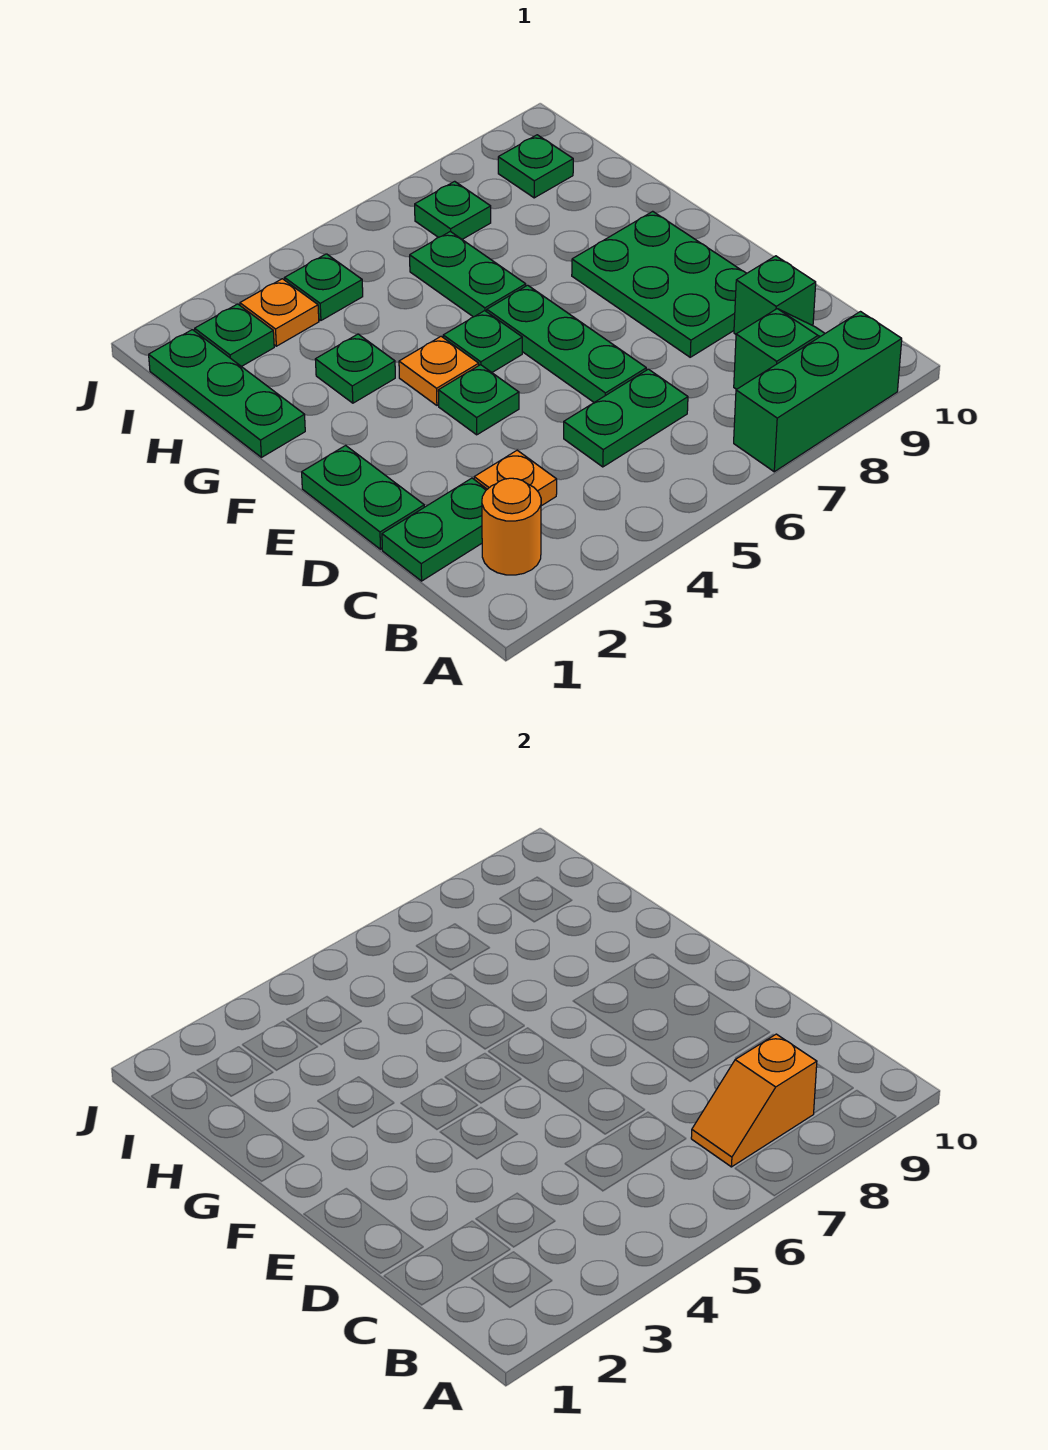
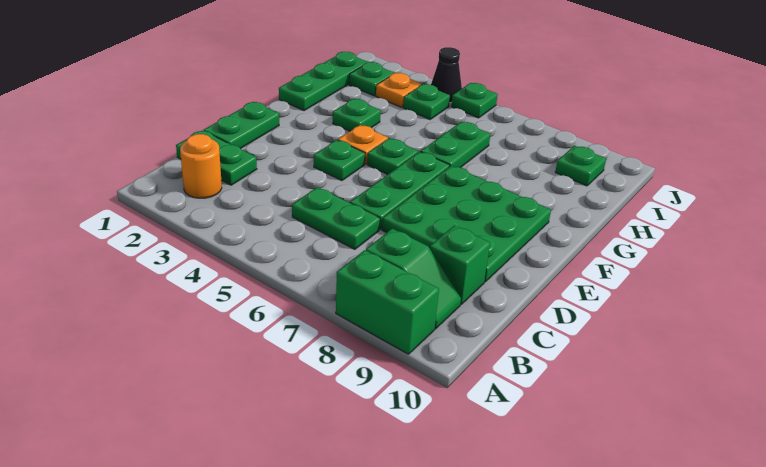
green brick A7:A9 level 1 -> green brick A8:A9 level 1
orange slope B7:B8 level 2 top 8 -> none
orange plate C3 level 1 -> none
green plate D8:F9 level 1 -> green plate D7:F9 level 1
green plate I7 level 1 -> green plate J5 level 1
none -> black cone J4 level 1

